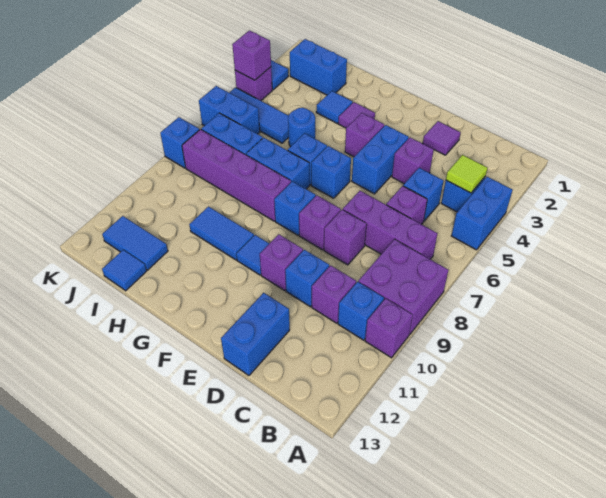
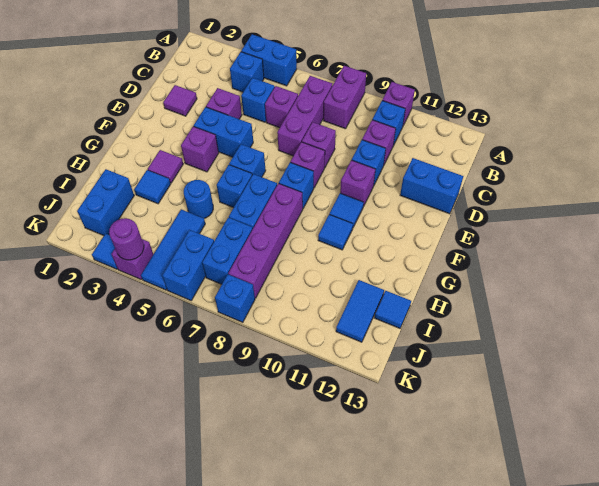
purple brick A8:B9 level 1 -> purple brick A8:B8 level 1
lime tile B4 level 2 -> none
blue tile G10:H10 level 1 -> blue tile G10 level 1
purple brick K4 level 2 -> purple round brick K4 level 2

